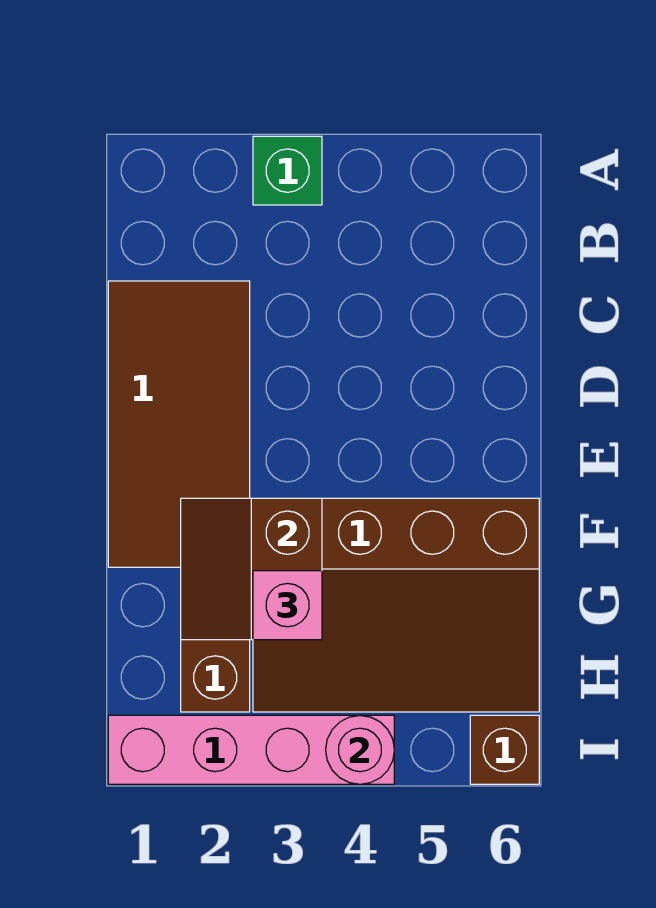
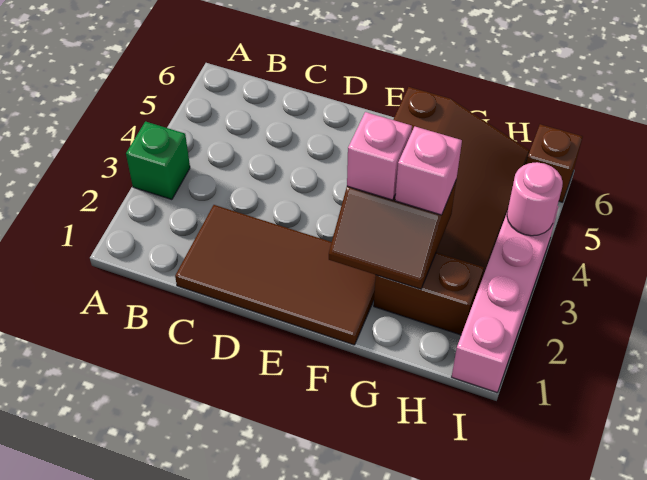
none -> pink brick F3 level 3

